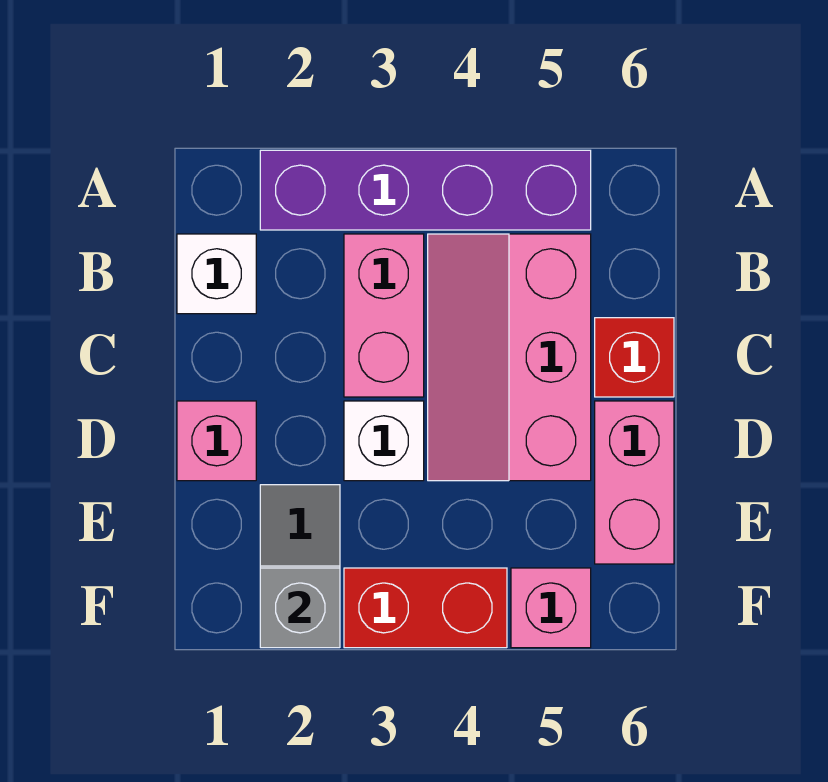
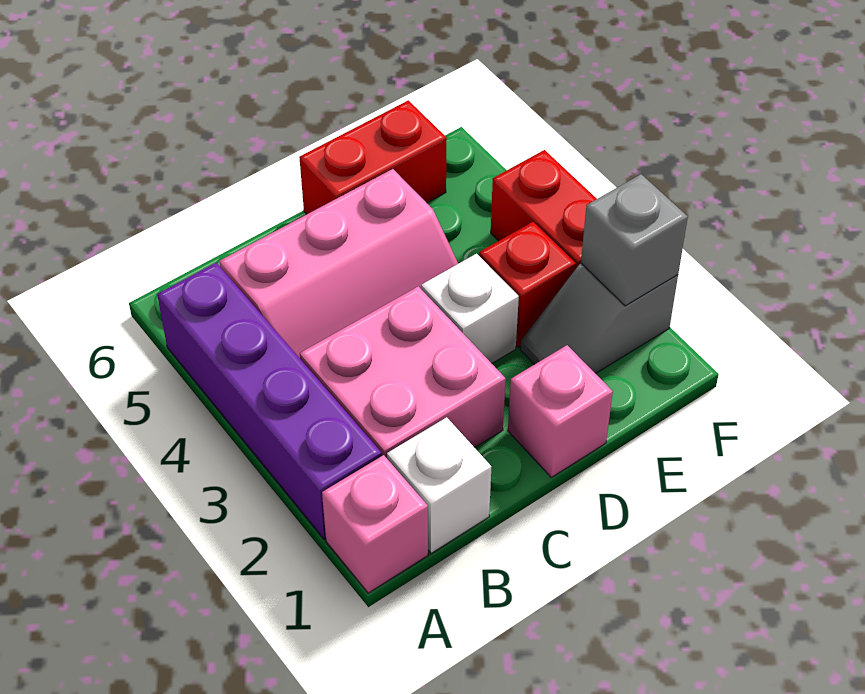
pink brick B3:C3 level 1 -> pink brick B2:C3 level 1
red brick C6 level 1 -> red brick E3 level 1
pink brick D6:E6 level 1 -> red brick D6:E6 level 1
pink brick F5 level 1 -> pink brick A1 level 1

